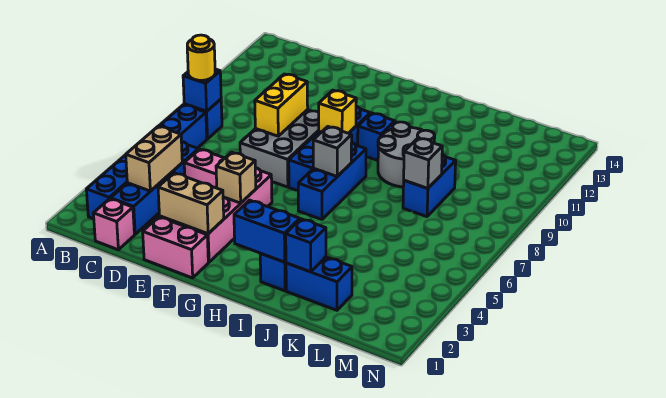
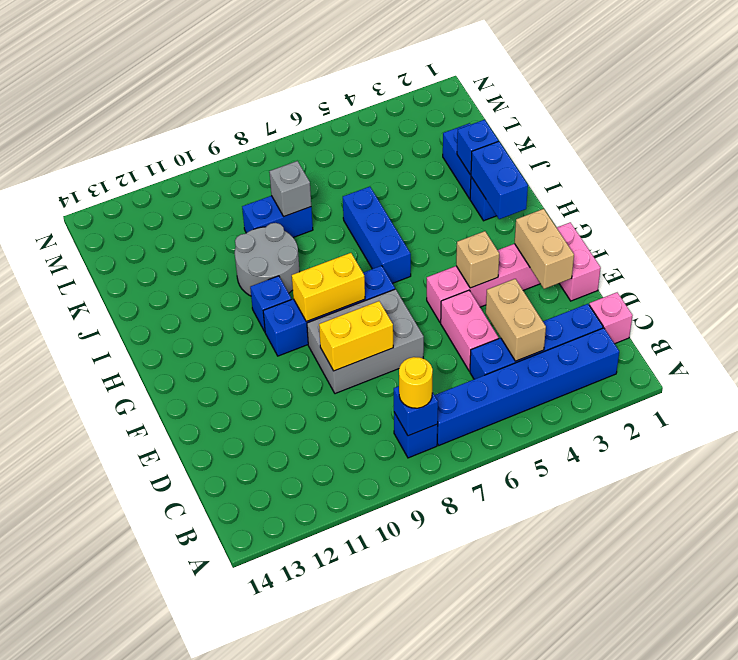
tan brick C3:C4 level 2 -> tan brick C4:D4 level 2
yellow brick G9 level 2 -> yellow brick G8:G9 level 2
blue brick H6:H8 level 1 -> blue brick H6:J6 level 1
grey brick H7 level 2 -> none

